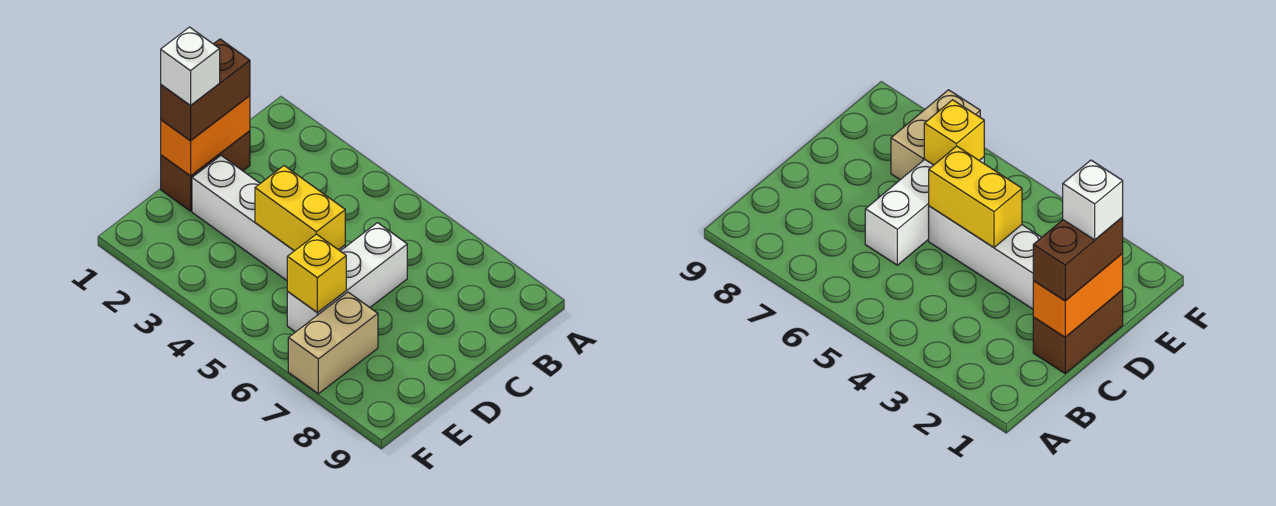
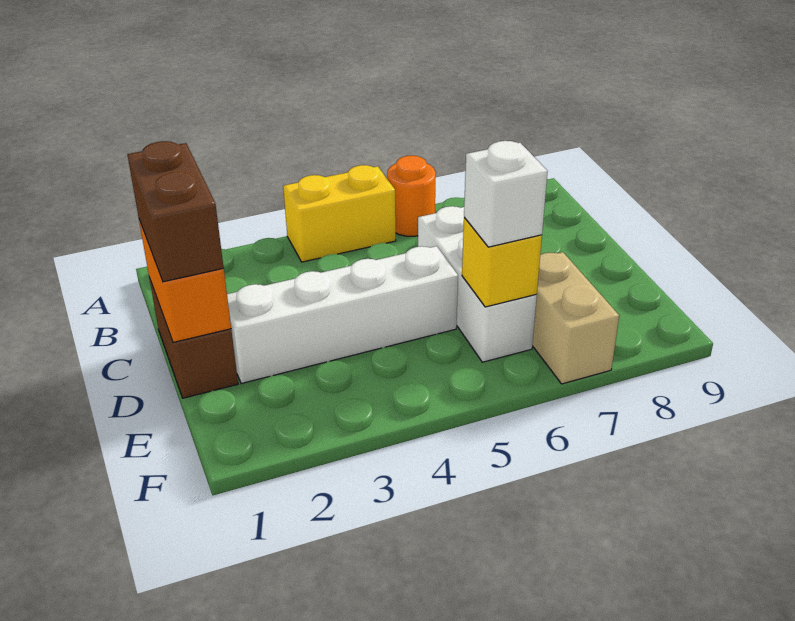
none -> orange round brick A6 level 1
white brick D1 level 4 -> white brick E6 level 3
yellow brick D4:D5 level 2 -> yellow brick A4:A5 level 1

